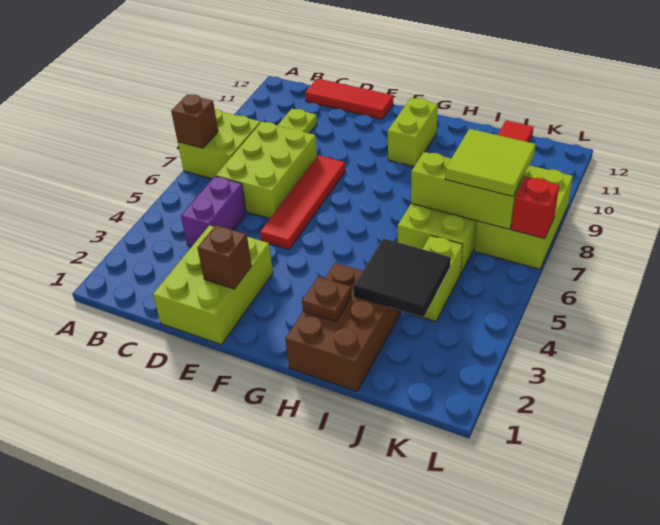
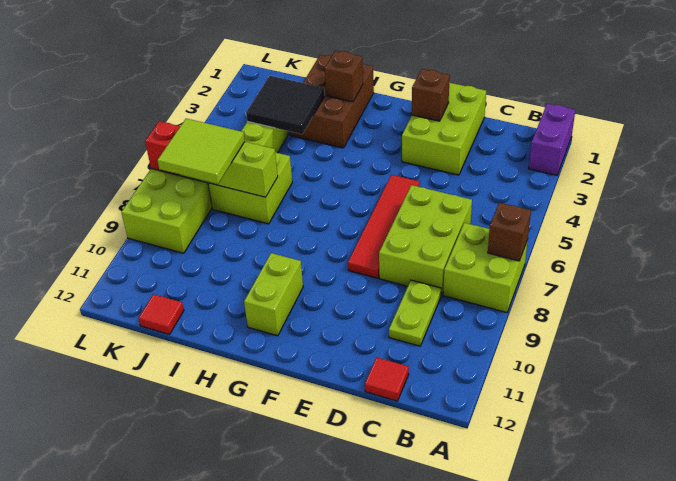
purple brick C4:C5 level 1 -> purple brick A1:A2 level 1
red tile C12:E12 level 1 -> red tile C12 level 1
brown plate H2 level 2 -> brown brick H2 level 2

